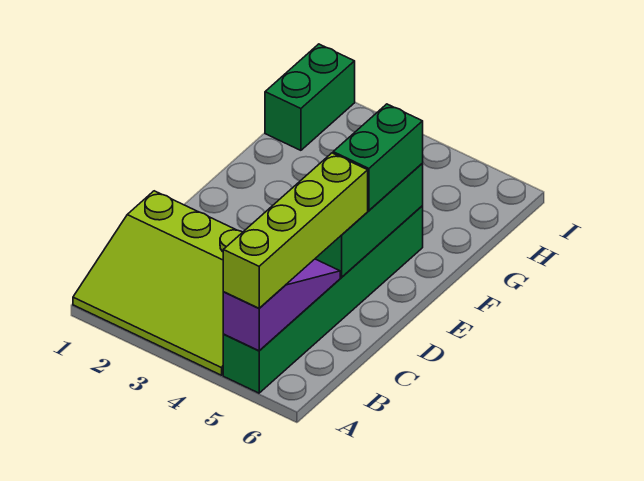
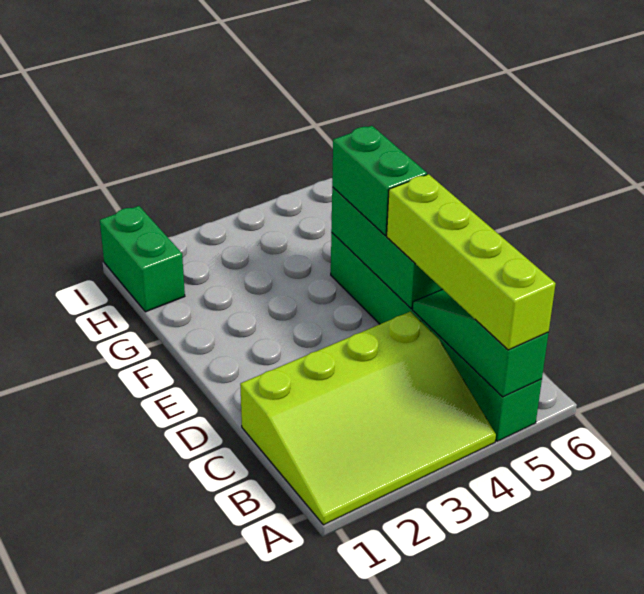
purple slope A5:C5 level 2 top A -> green slope A5:C5 level 2 top A

